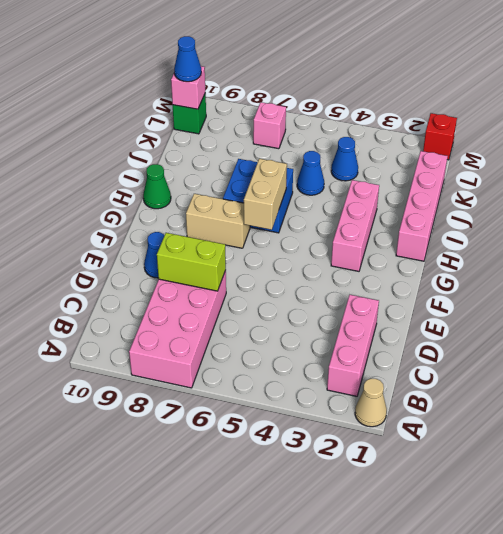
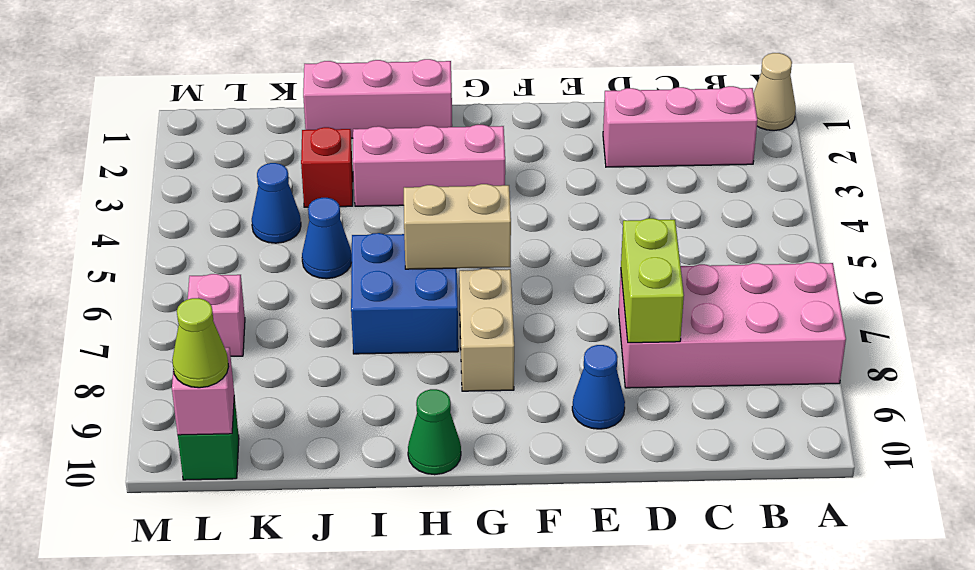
pink brick H1:K1 level 1 -> pink brick H1:J1 level 1
blue cone L10 level 3 -> lime cone L10 level 3
red brick M1 level 1 -> red brick J3 level 1

